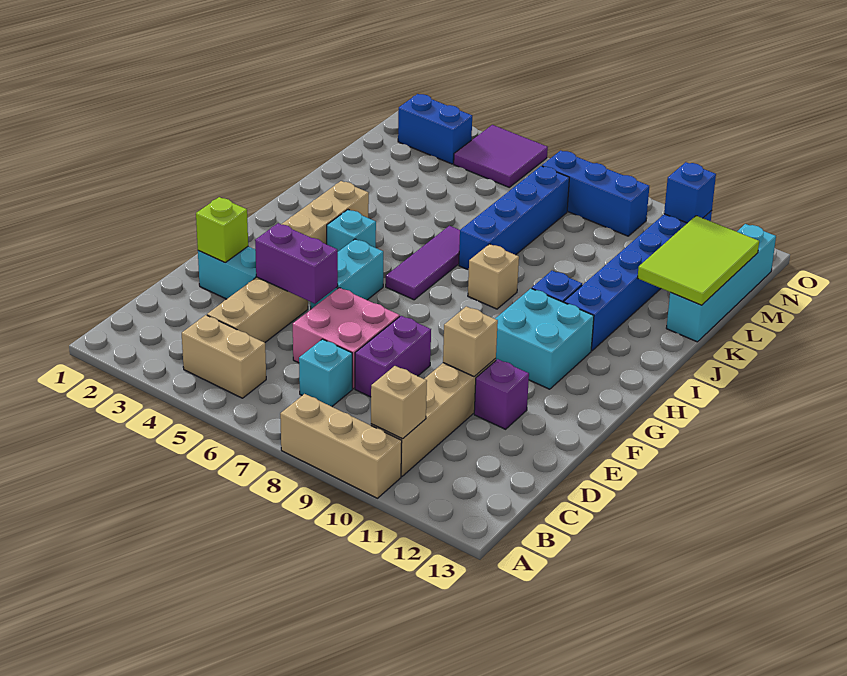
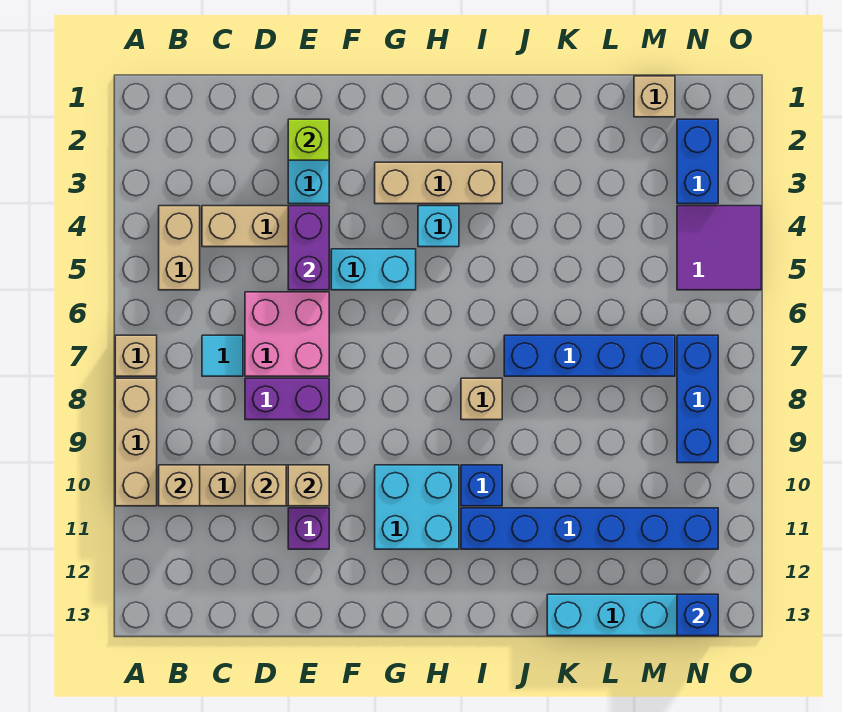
none -> tan brick A7 level 1
cyan brick C7 level 1 -> cyan tile C7 level 1
none -> tan brick D10 level 2
purple tile H6:J6 level 1 -> none
lime tile K12:M13 level 2 -> none
none -> tan brick M1 level 1
blue brick N11 level 2 -> blue brick N13 level 2

